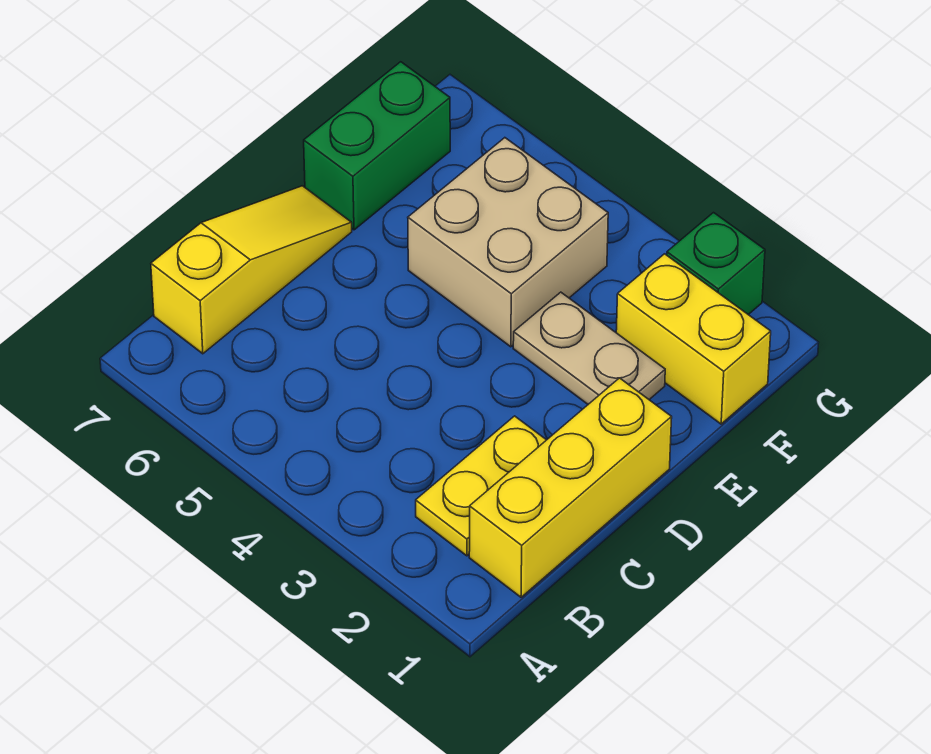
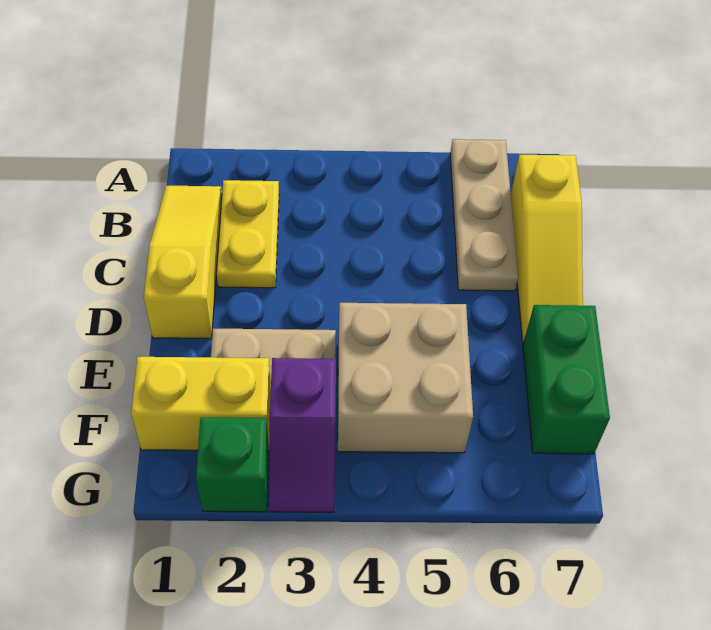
none -> tan plate A6:C6 level 1
yellow brick B1:D1 level 1 -> yellow slope B1:D1 level 1 top D
none -> purple slope F3:G3 level 1 top F

